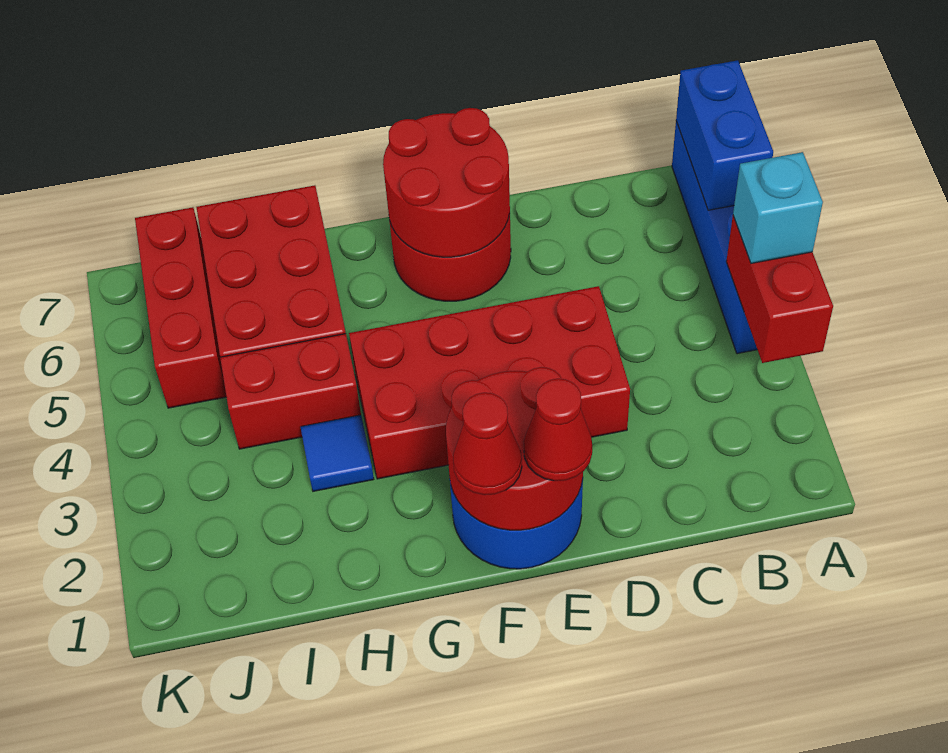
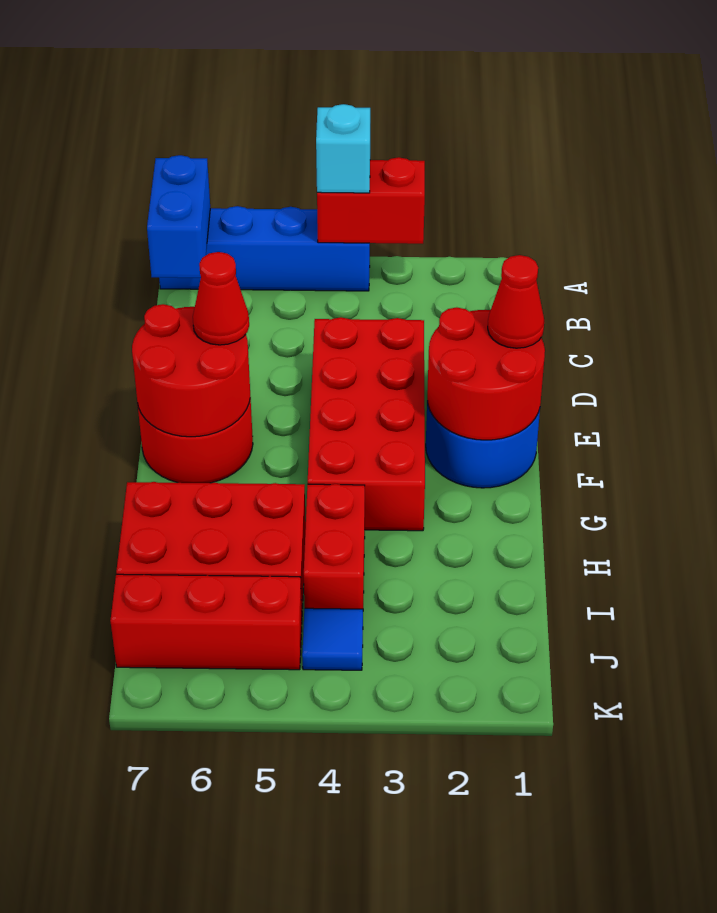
blue brick A6:A7 level 2 -> blue brick A7:B7 level 2
red cone F1 level 3 -> red cone E6 level 3
blue tile H3 level 1 -> blue tile J4 level 1

